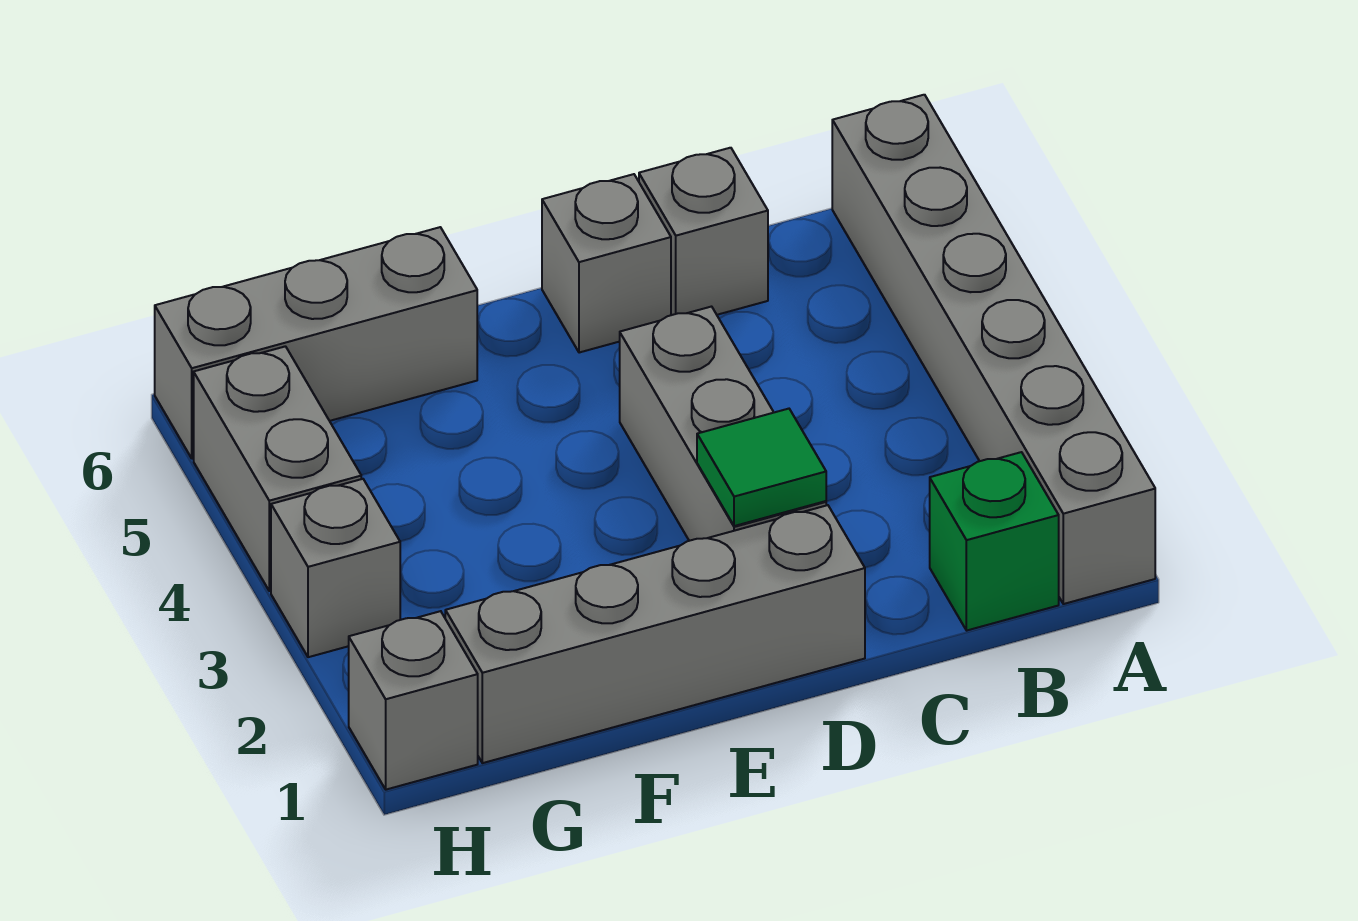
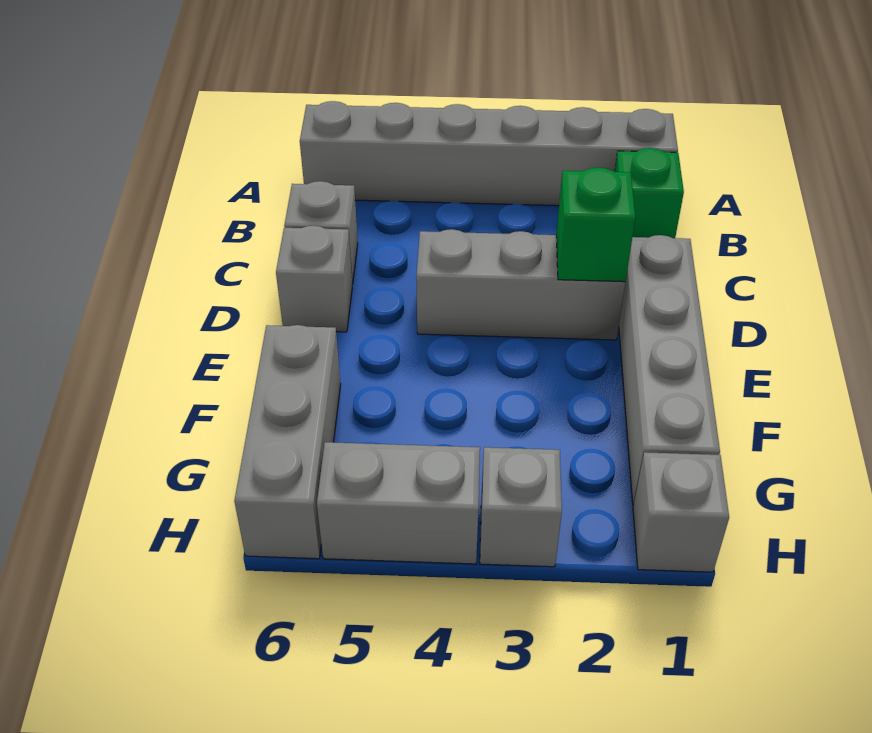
green tile D2 level 2 -> green brick D2 level 2

